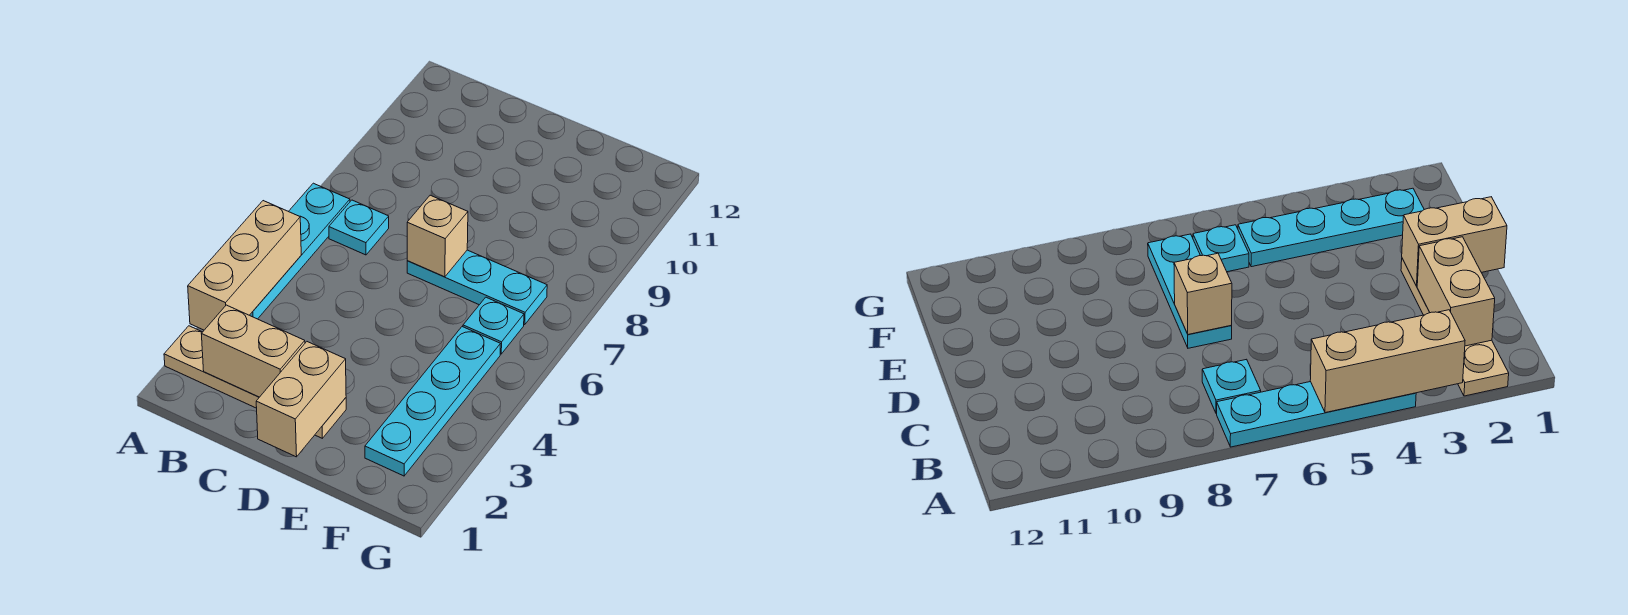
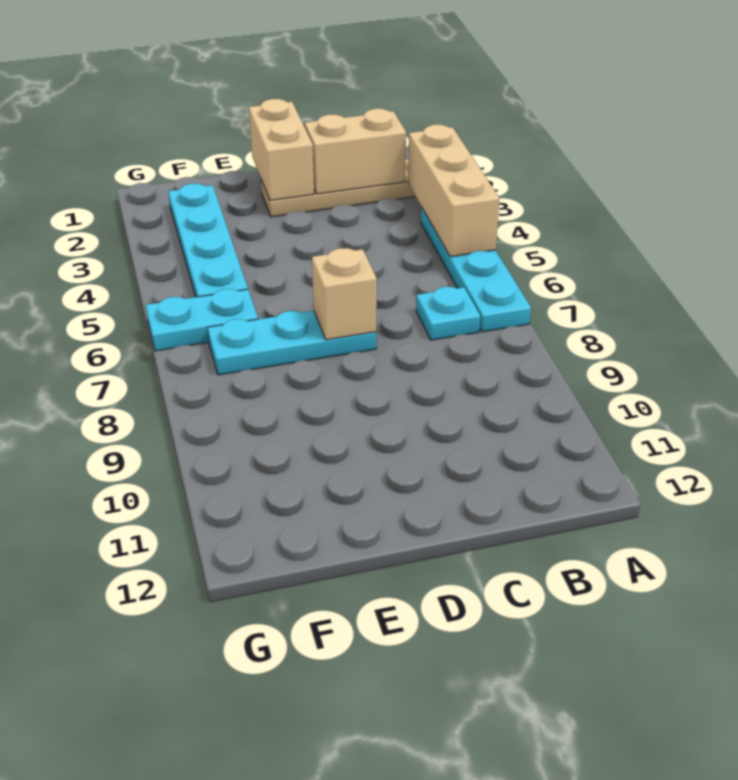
cyan plate F6 level 1 -> cyan plate F6:G6 level 1

